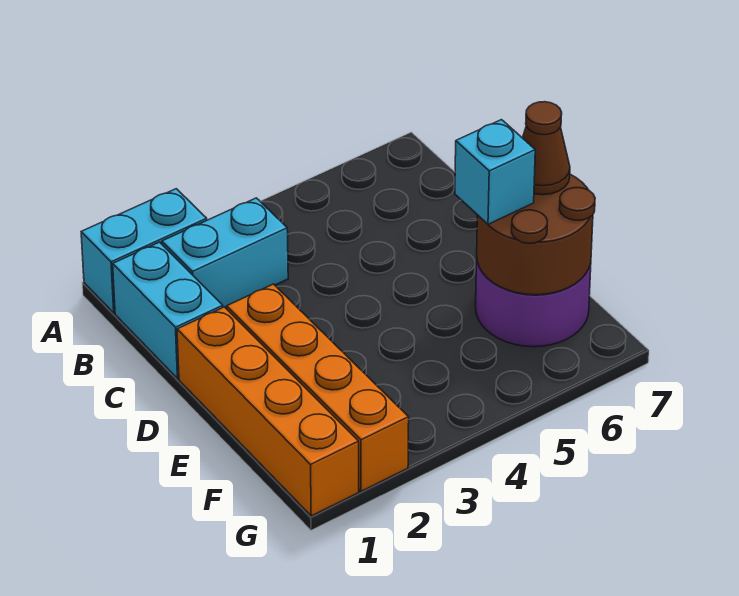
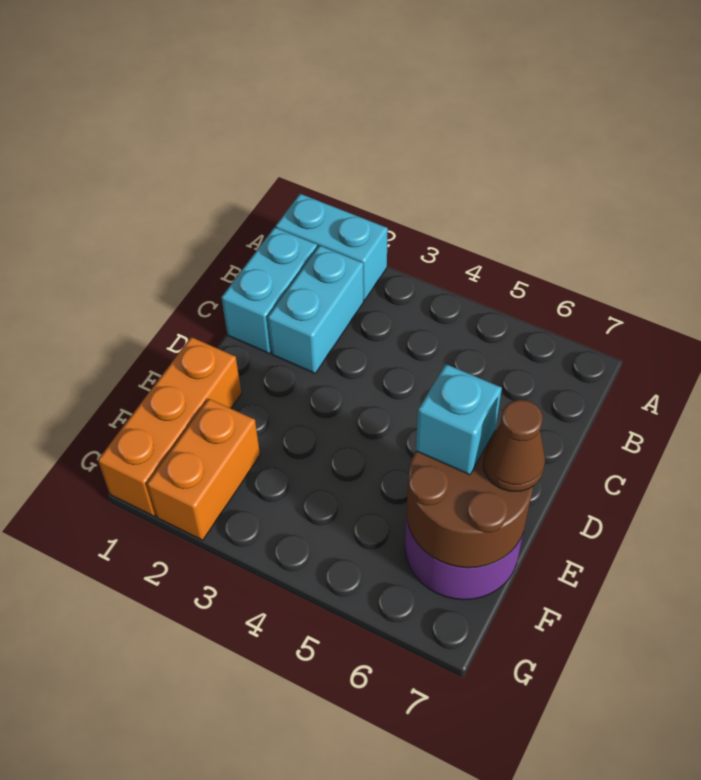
cyan brick B2:B3 level 1 -> cyan brick B2:C2 level 1
orange brick D1:G1 level 1 -> orange brick E1:G1 level 1
orange brick D2:G2 level 1 -> orange brick F2:G2 level 1

